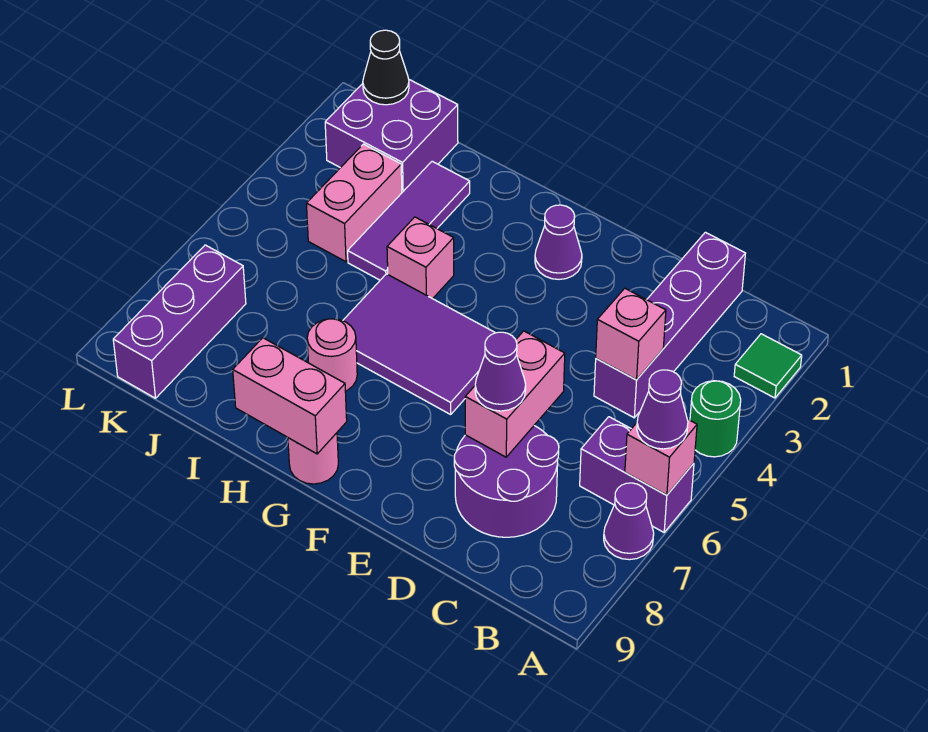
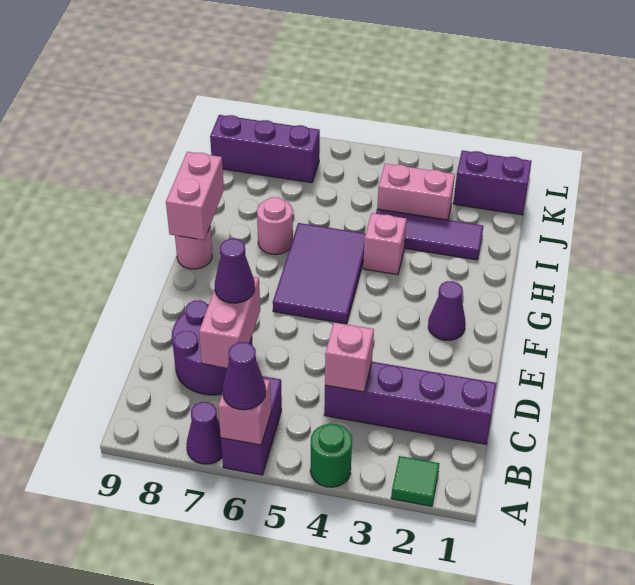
pink brick D6:D7 level 2 -> pink brick C7:D7 level 2
purple brick J1:K2 level 1 -> purple brick K1:K2 level 1
black cone K1 level 2 -> none

